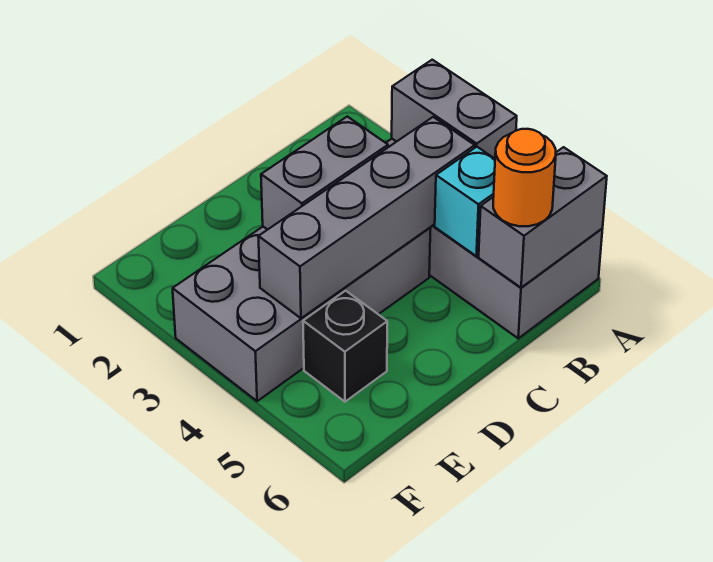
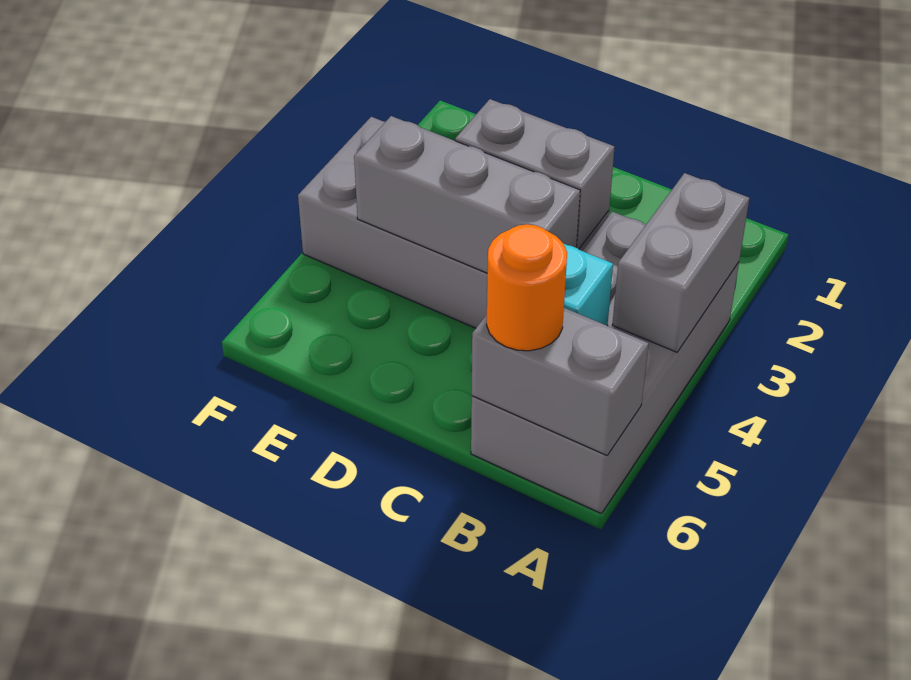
grey brick B4:E4 level 2 -> grey brick C4:E4 level 2
black brick E5 level 1 -> none

